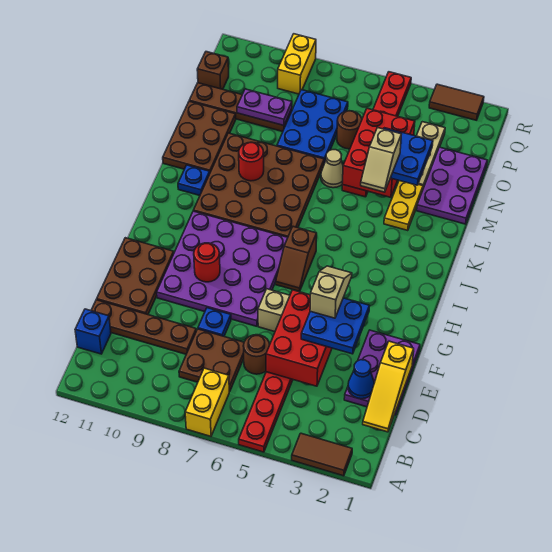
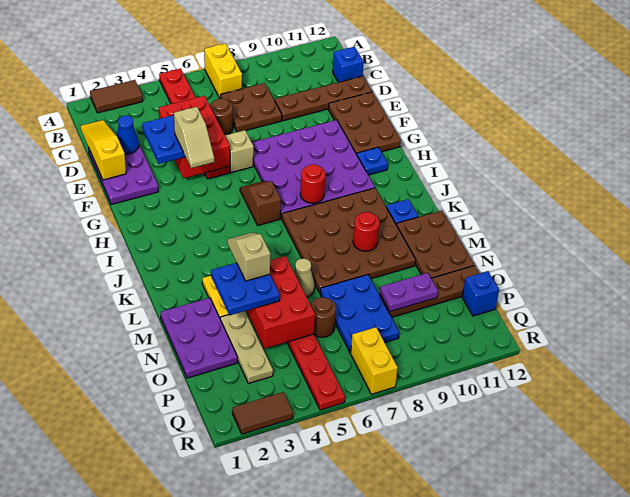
blue plate E8 level 1 -> blue plate H11 level 1
red round brick G9 level 2 -> red round brick I8 level 2
brown brick P12 level 1 -> blue brick P12 level 1
yellow brick Q9:R9 level 1 -> yellow brick Q7:R7 level 1

